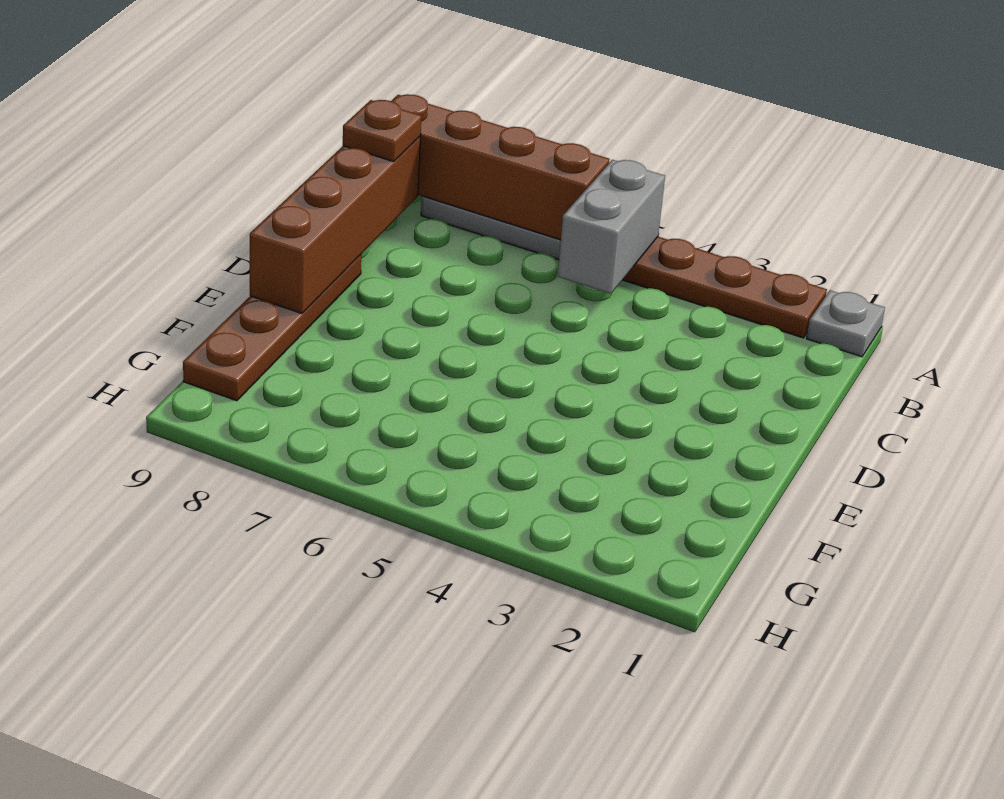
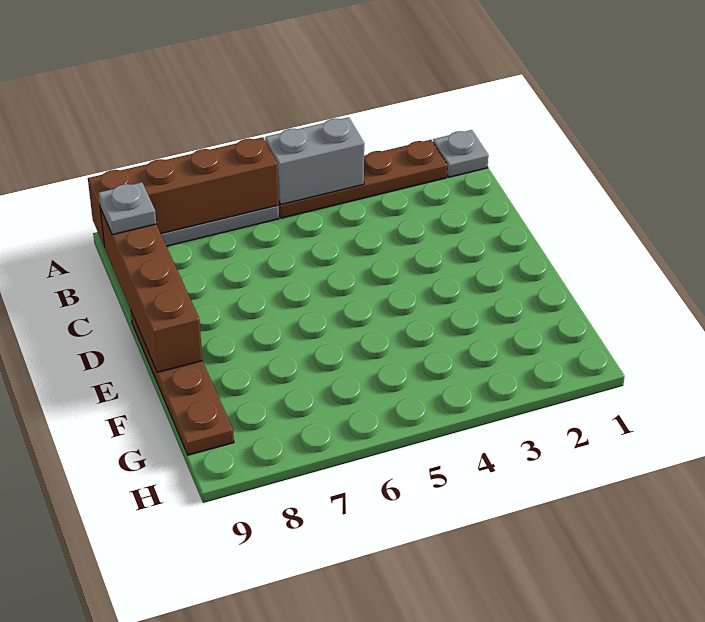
grey brick A5:B5 level 2 -> grey brick A4:A5 level 2
brown plate B9 level 3 -> grey plate B9 level 3

